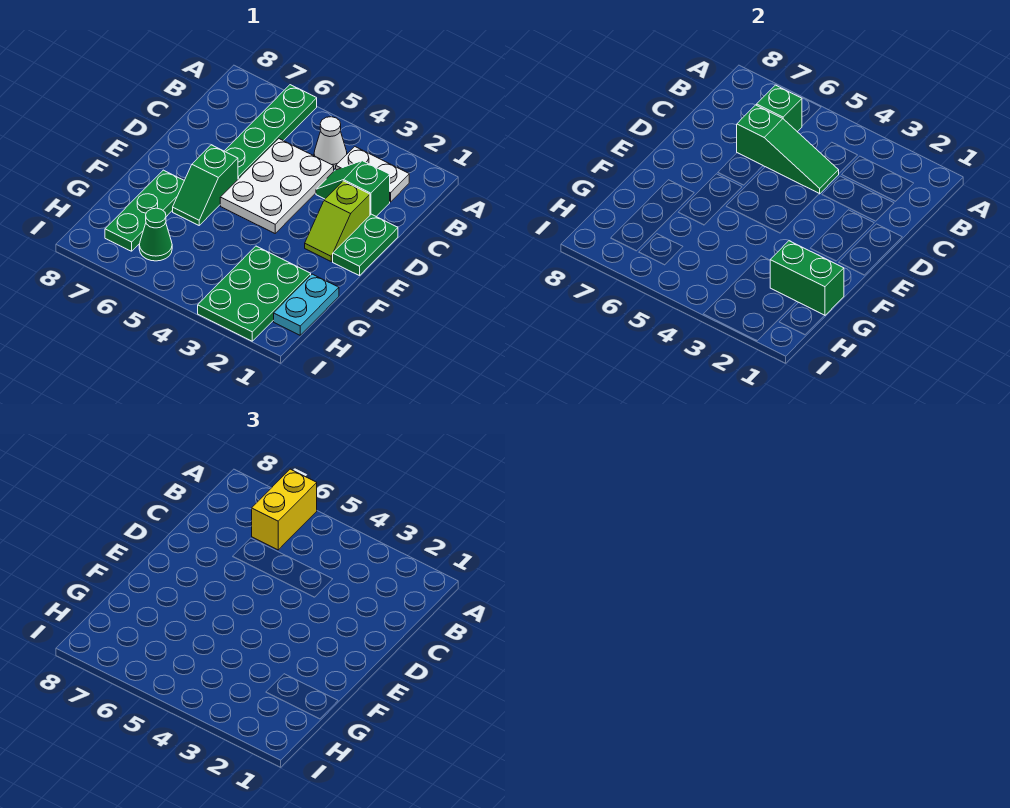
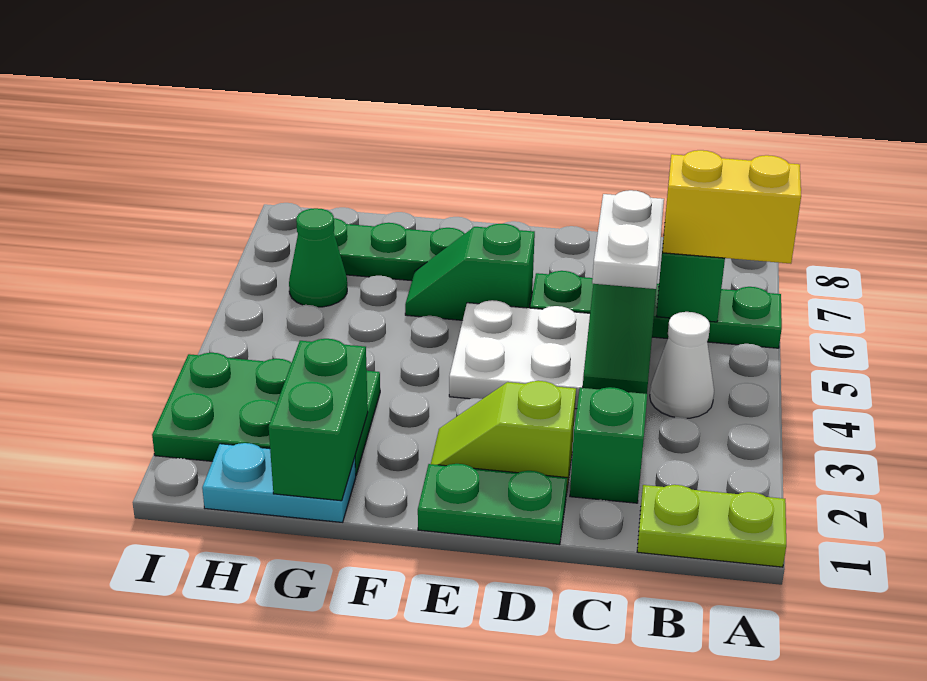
none -> lime plate A1:B1 level 1
white plate B2:B3 level 1 -> white plate C5:C6 level 3

